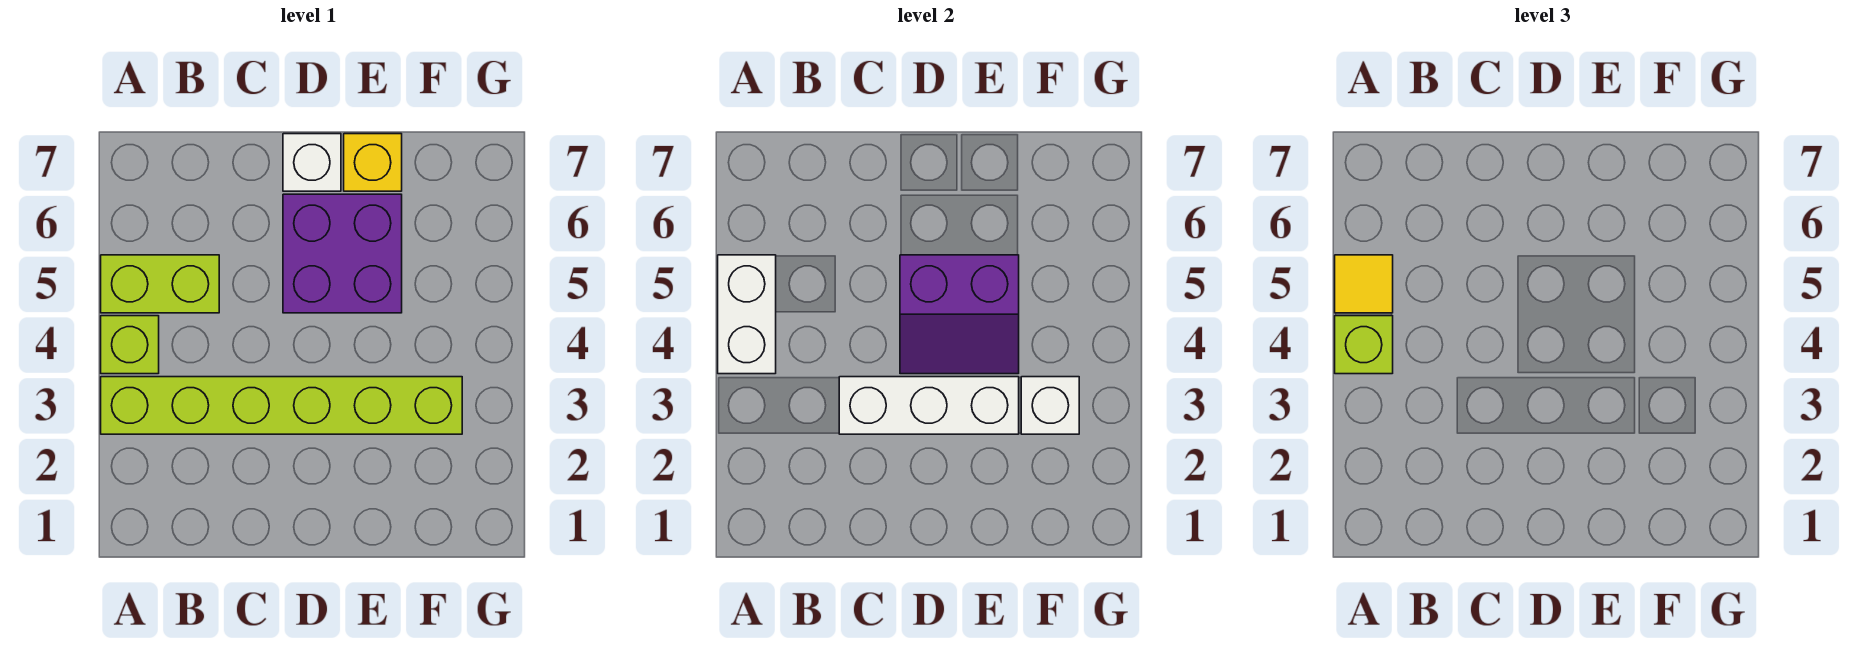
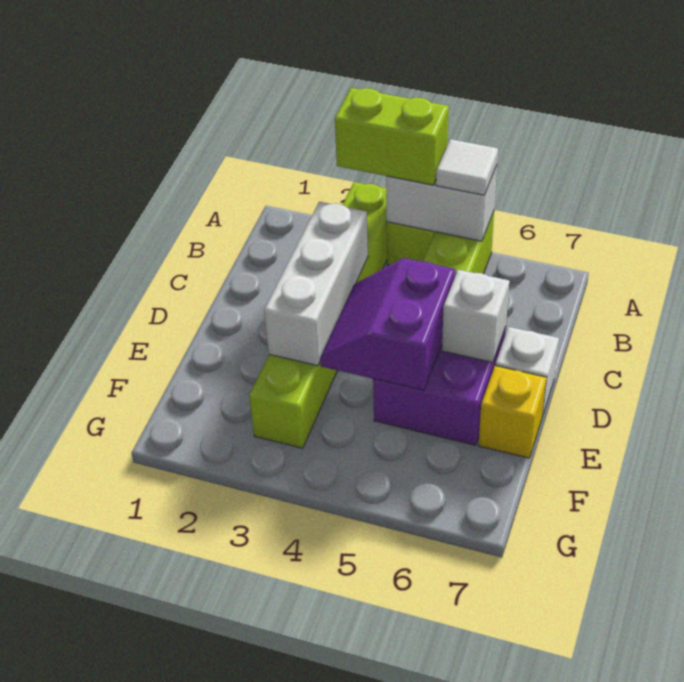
lime brick A4 level 3 -> lime brick A3:A4 level 3
yellow tile A5 level 3 -> white tile A5 level 3
white brick F3 level 2 -> white brick D6 level 2

